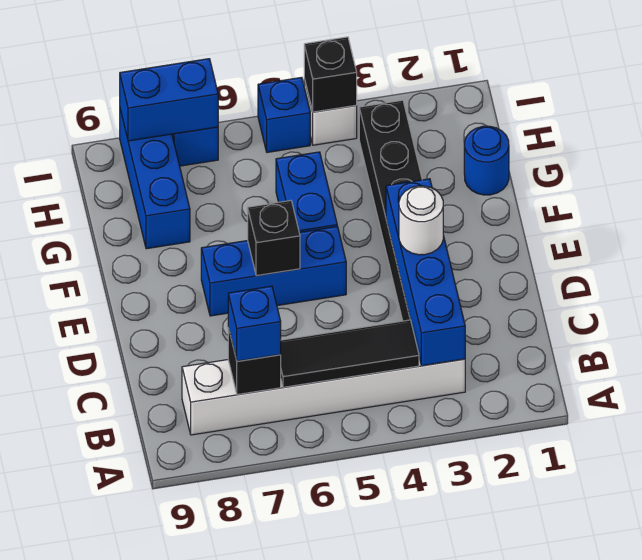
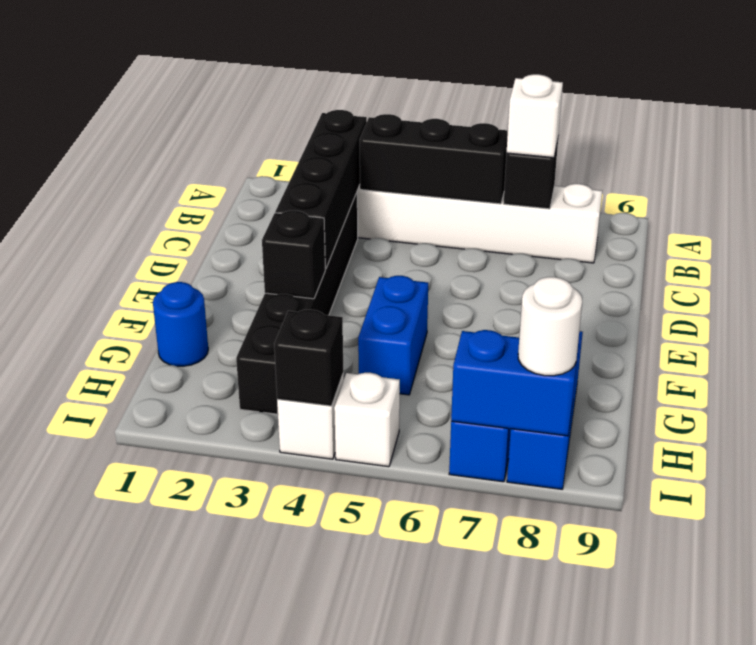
blue brick B3:E3 level 2 -> black brick B3:E3 level 2
black tile B4:B6 level 2 -> black brick B4:B6 level 2
blue brick B7 level 3 -> white brick B7 level 3
white round brick D3 level 3 -> white round brick I8 level 3
blue brick E5:E7 level 1 -> none
black brick E6 level 2 -> black brick F3 level 2
blue brick I5 level 1 -> white brick I5 level 1

